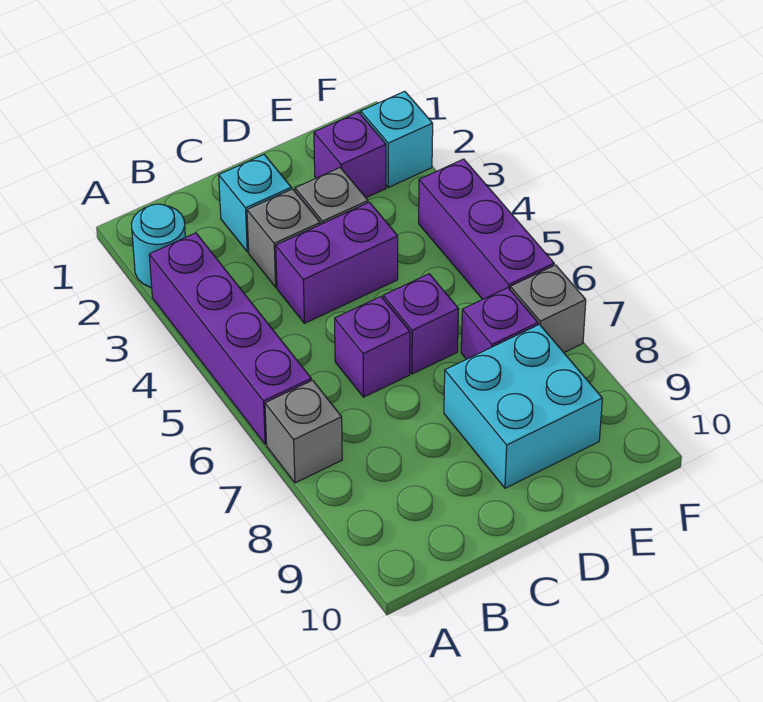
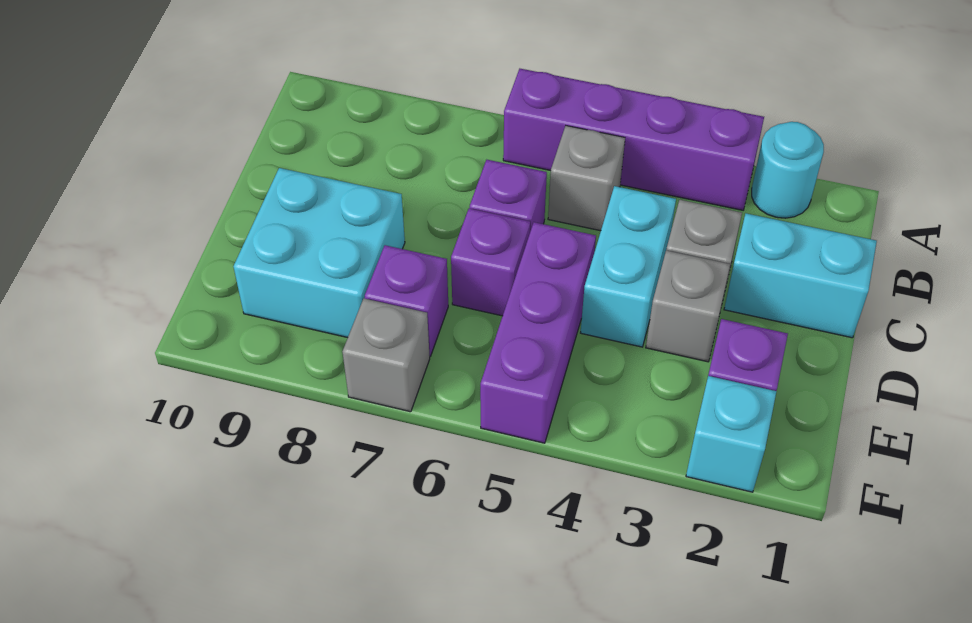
grey brick A7 level 1 -> grey brick B5 level 1
cyan brick C2 level 1 -> cyan brick C1:C2 level 1
purple brick C4:D4 level 1 -> cyan brick C4:D4 level 1
purple brick F4:F6 level 1 -> purple brick D5:F5 level 1

